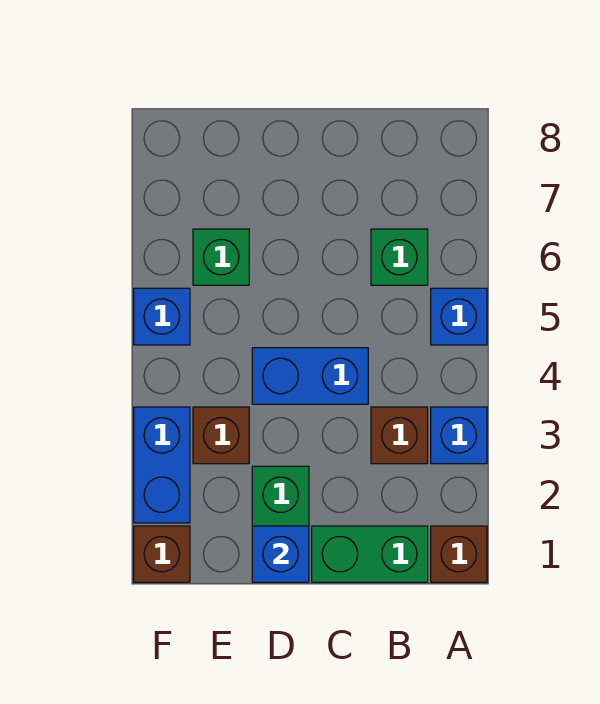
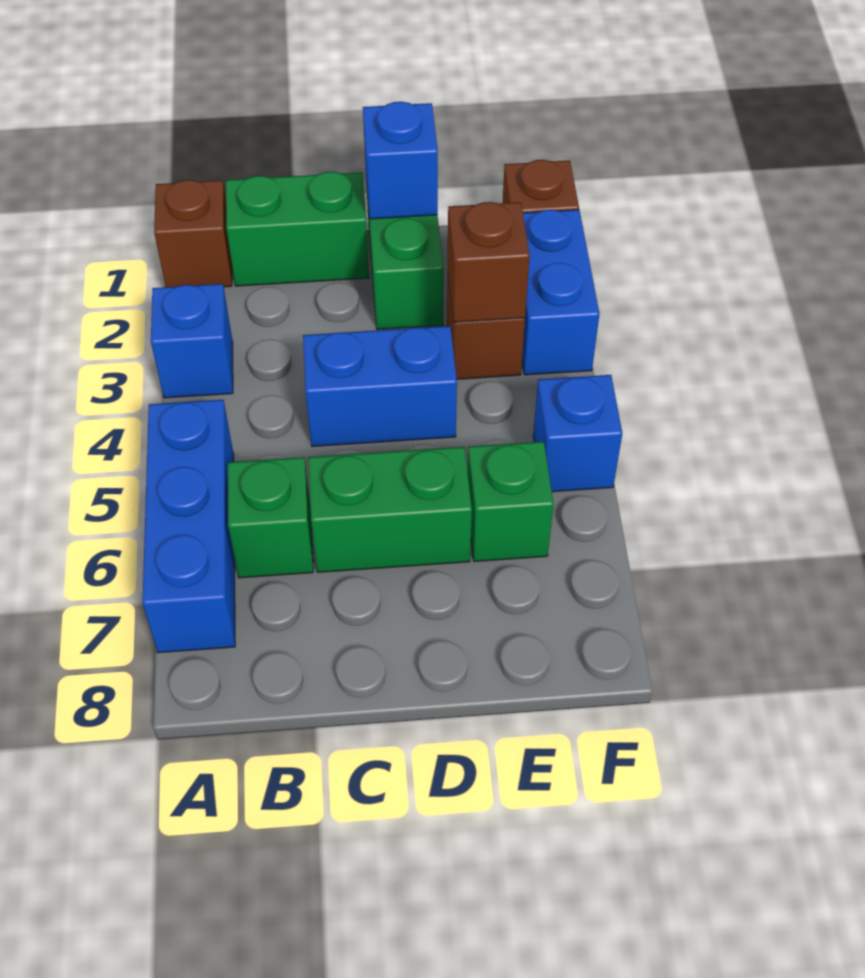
blue brick A5 level 1 -> blue brick A5:A7 level 1
brown brick B3 level 1 -> brown brick E3 level 2
none -> green brick C6:D6 level 1

